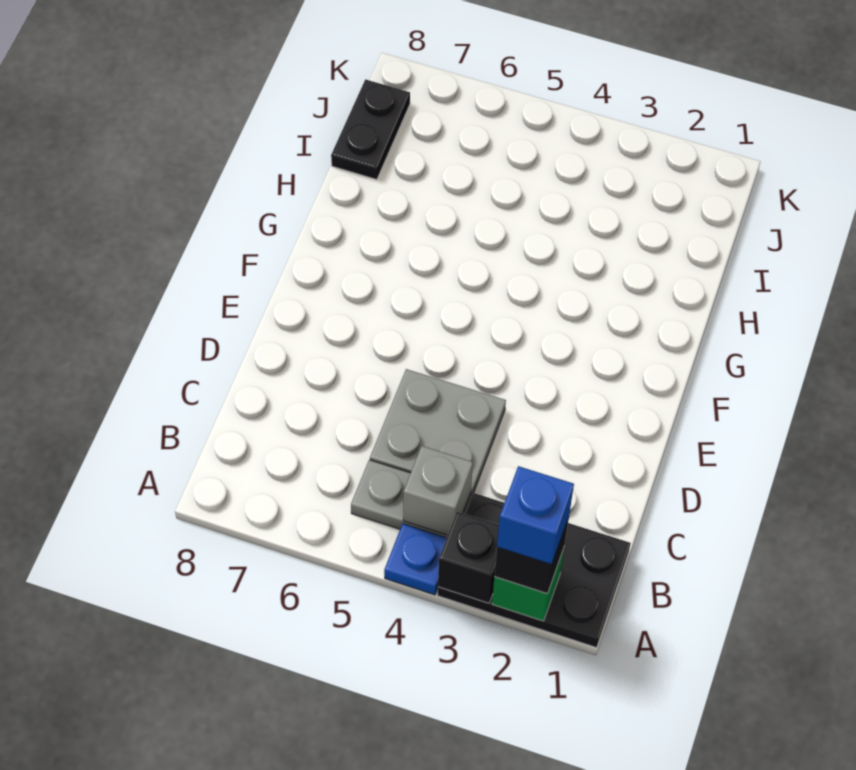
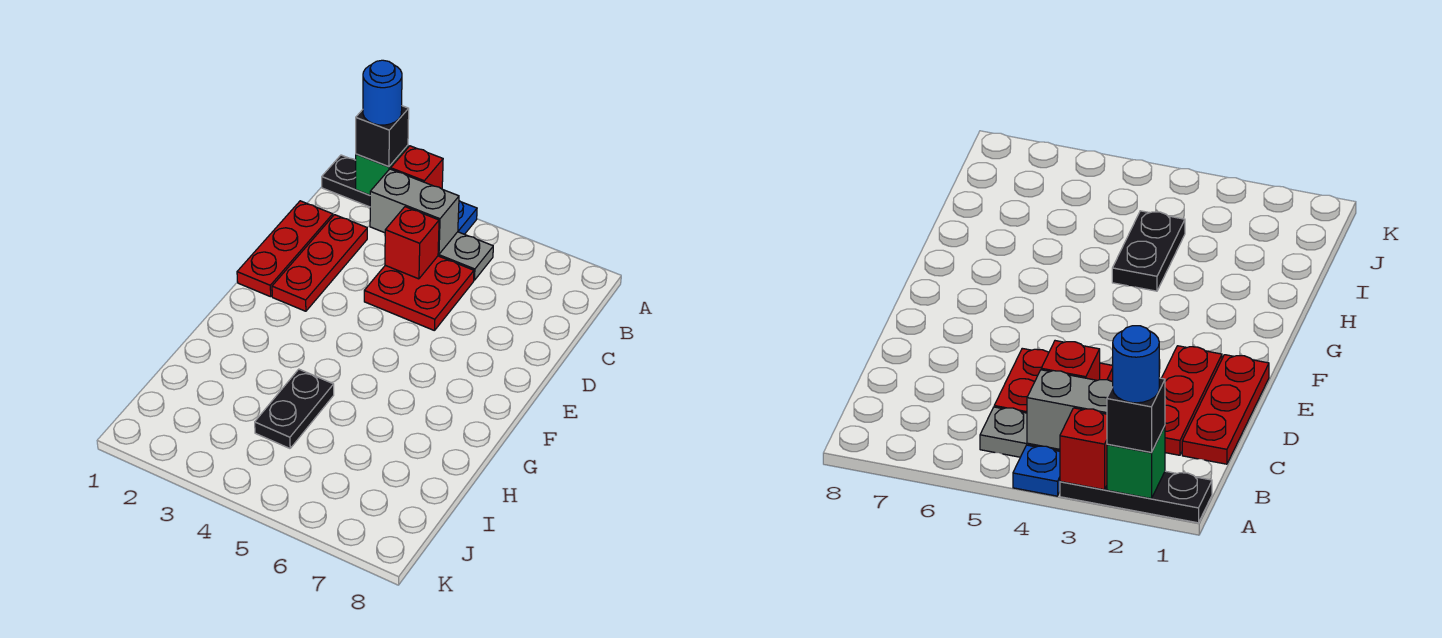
black plate A1:B3 level 1 -> black plate A1:A3 level 1
blue brick A2 level 4 -> blue round brick A2 level 4
black brick A3 level 2 -> red brick A3 level 2
grey brick B4 level 2 -> grey brick B3:B4 level 2
none -> red plate C1:E1 level 1
none -> red plate C2:E2 level 1
grey plate C4:D5 level 1 -> red plate C4:D5 level 1
none -> red brick C4 level 2
black plate I8:J8 level 1 -> black plate H4:I4 level 1

